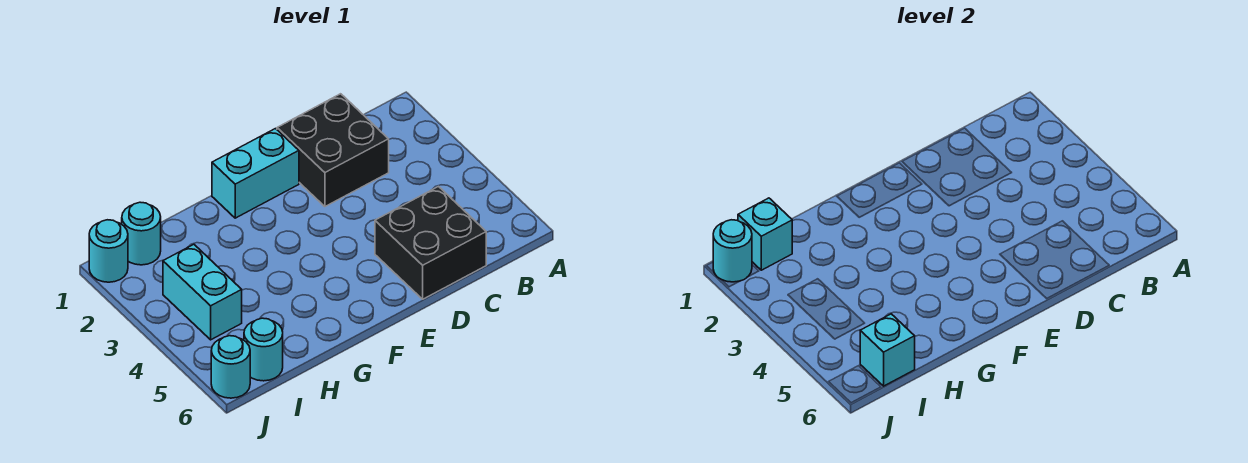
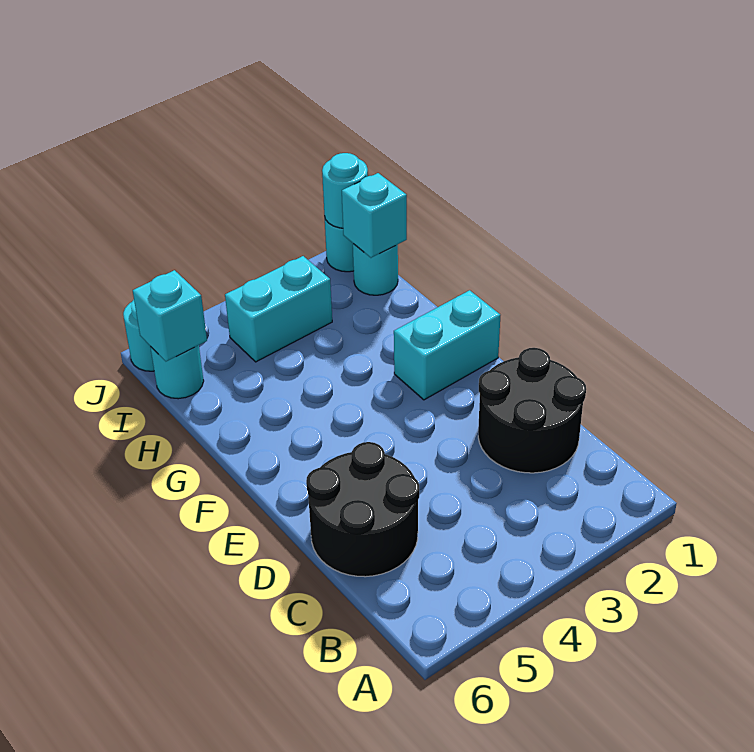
black brick C1:D2 level 1 -> black round brick C1:D2 level 1
black brick C5:D6 level 1 -> black round brick C5:D6 level 1
cyan brick E1:F1 level 1 -> cyan brick F1:F2 level 1

